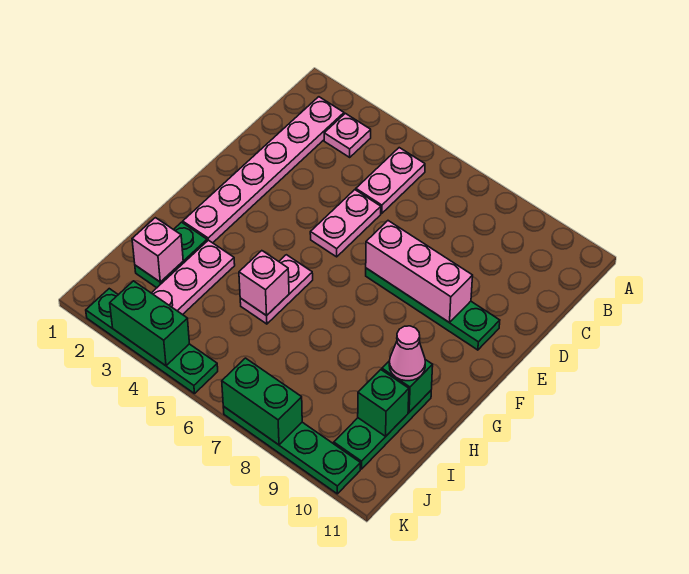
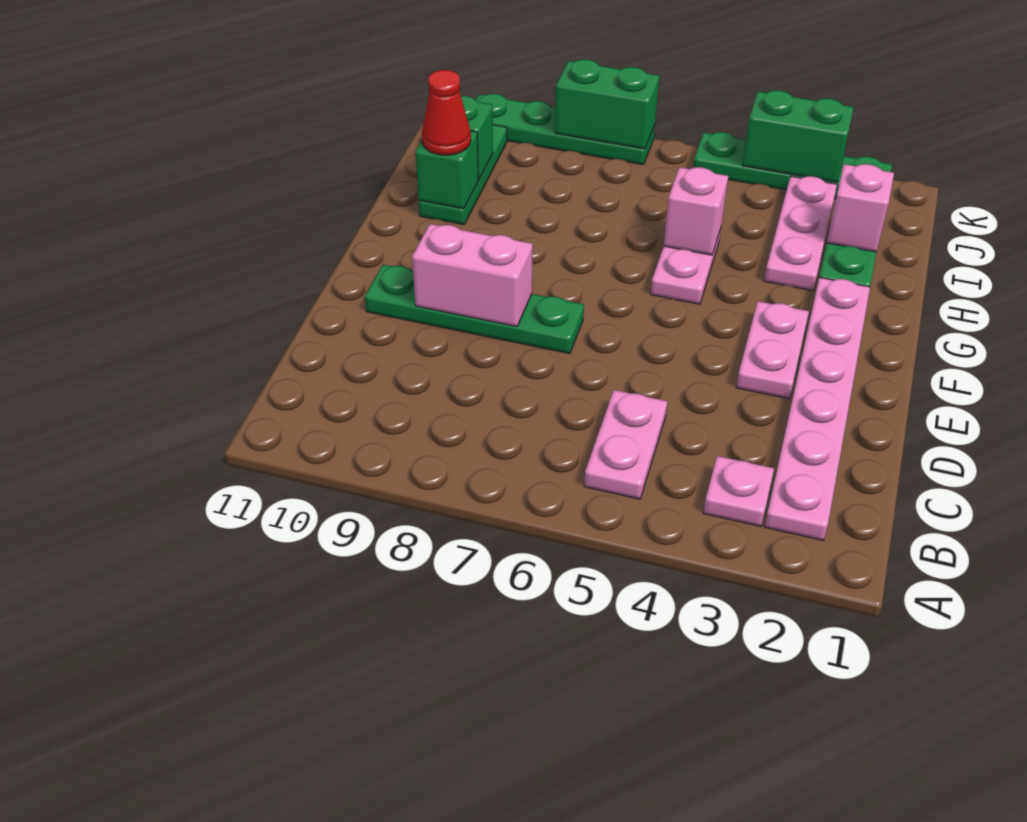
pink plate D5:E5 level 1 -> pink plate E3:F3 level 1
pink brick E7:E9 level 2 -> pink brick E8:E9 level 2
pink cone H10 level 3 -> red cone H10 level 3

